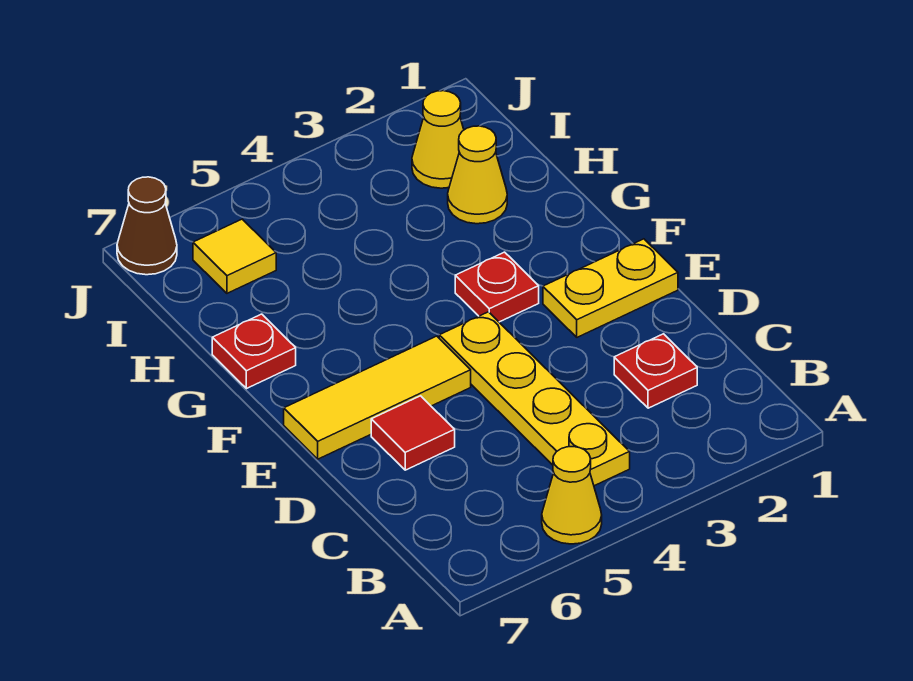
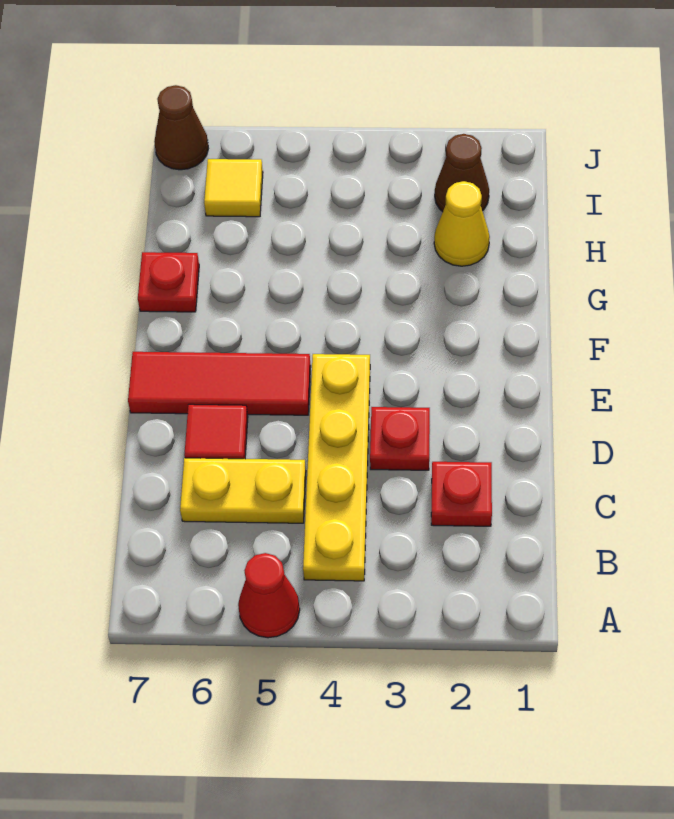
yellow cone A5 level 1 -> red cone A5 level 1
yellow plate E1:E2 level 1 -> yellow plate C5:C6 level 1
yellow tile E5:E7 level 1 -> red tile E5:E7 level 1
red plate F3 level 1 -> red plate D3 level 1
yellow cone I2 level 1 -> brown cone I2 level 1

